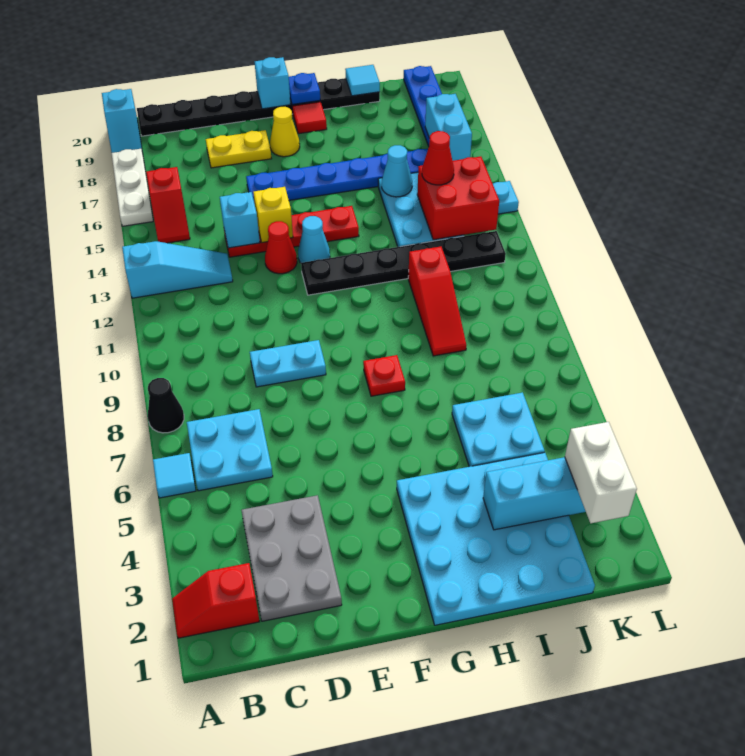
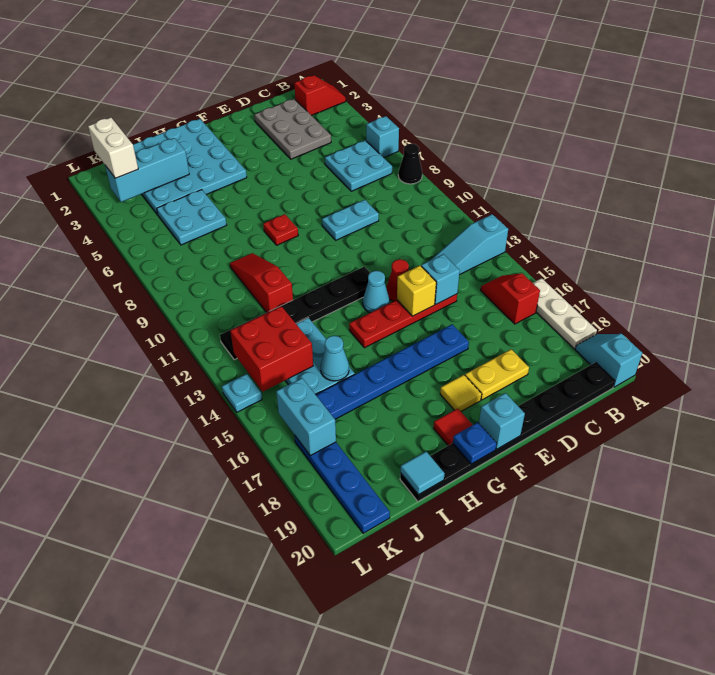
cyan tile A6 level 1 -> cyan brick A6 level 1
yellow cone F18 level 1 -> yellow tile F18 level 1
red cone J14 level 3 -> none

